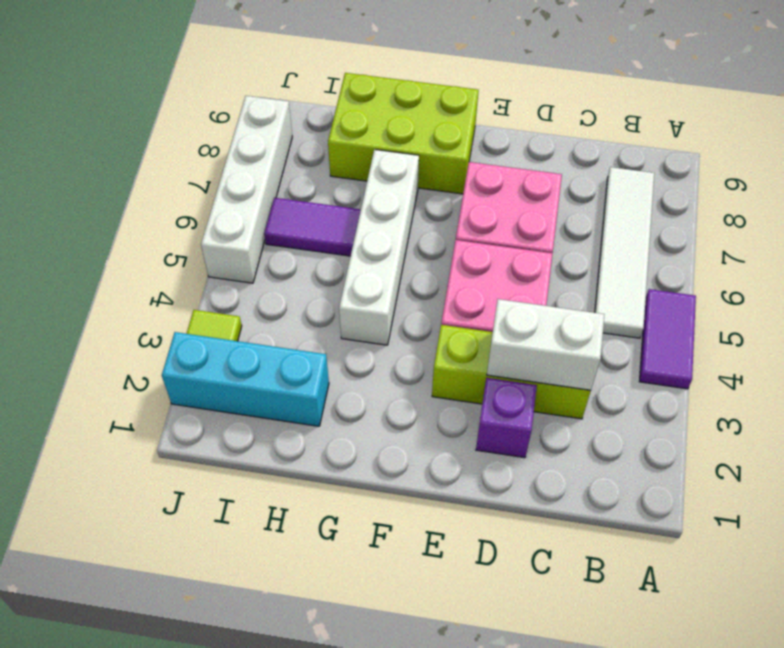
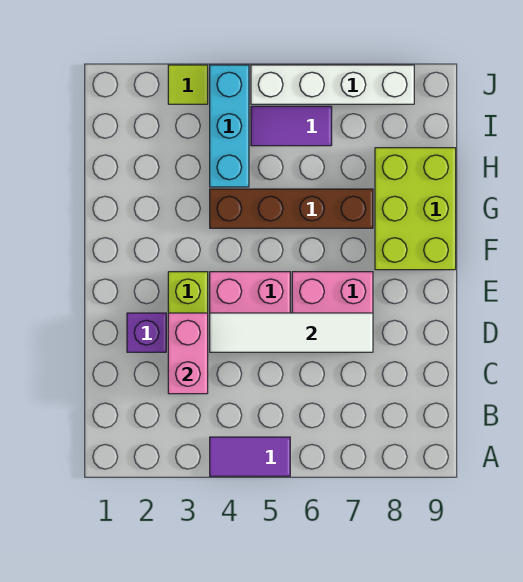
white tile B5:B8 level 1 -> white tile D4:D7 level 2
white brick C3:D3 level 2 -> pink brick C3:D3 level 2
white brick G4:G7 level 1 -> brown brick G4:G7 level 1
cyan brick H2:J2 level 1 -> cyan brick H4:J4 level 1
purple tile H6:I6 level 1 -> purple tile I5:I6 level 1

